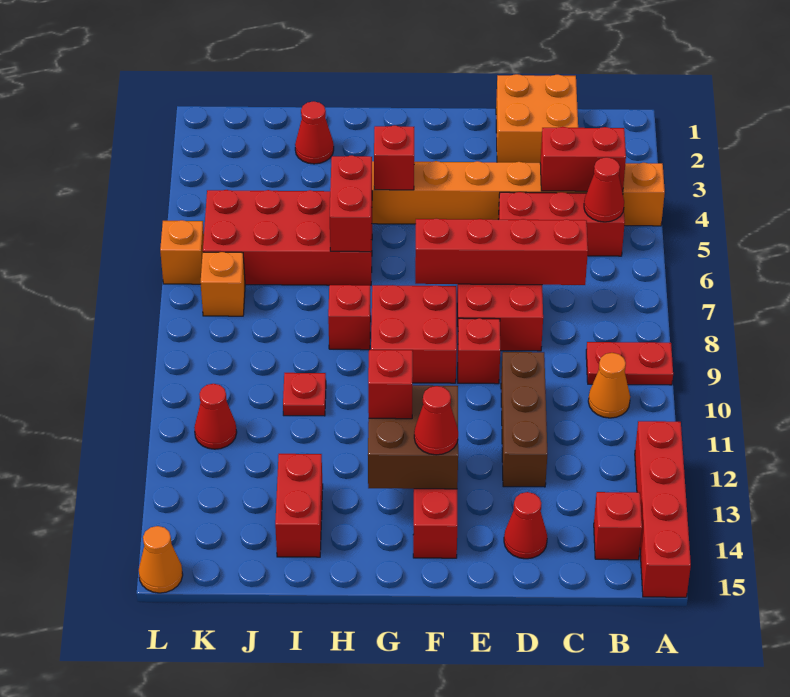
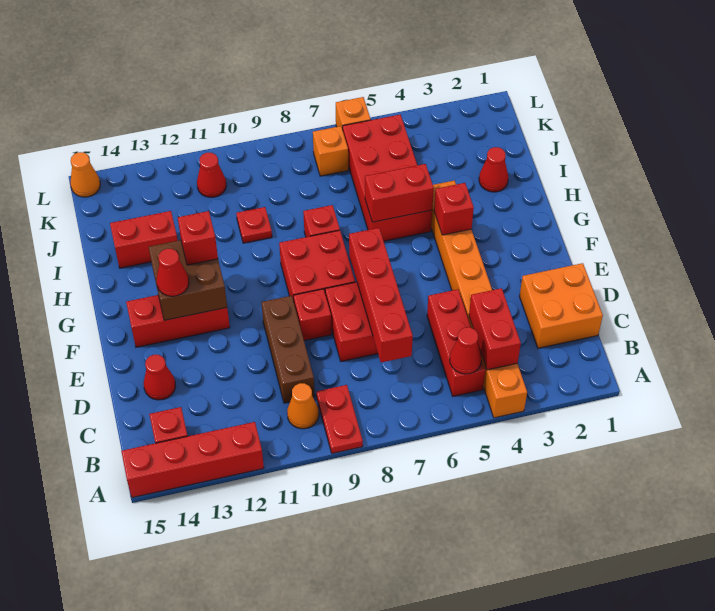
brown brick D10:D12 level 1 -> brown brick C10:E10 level 1

